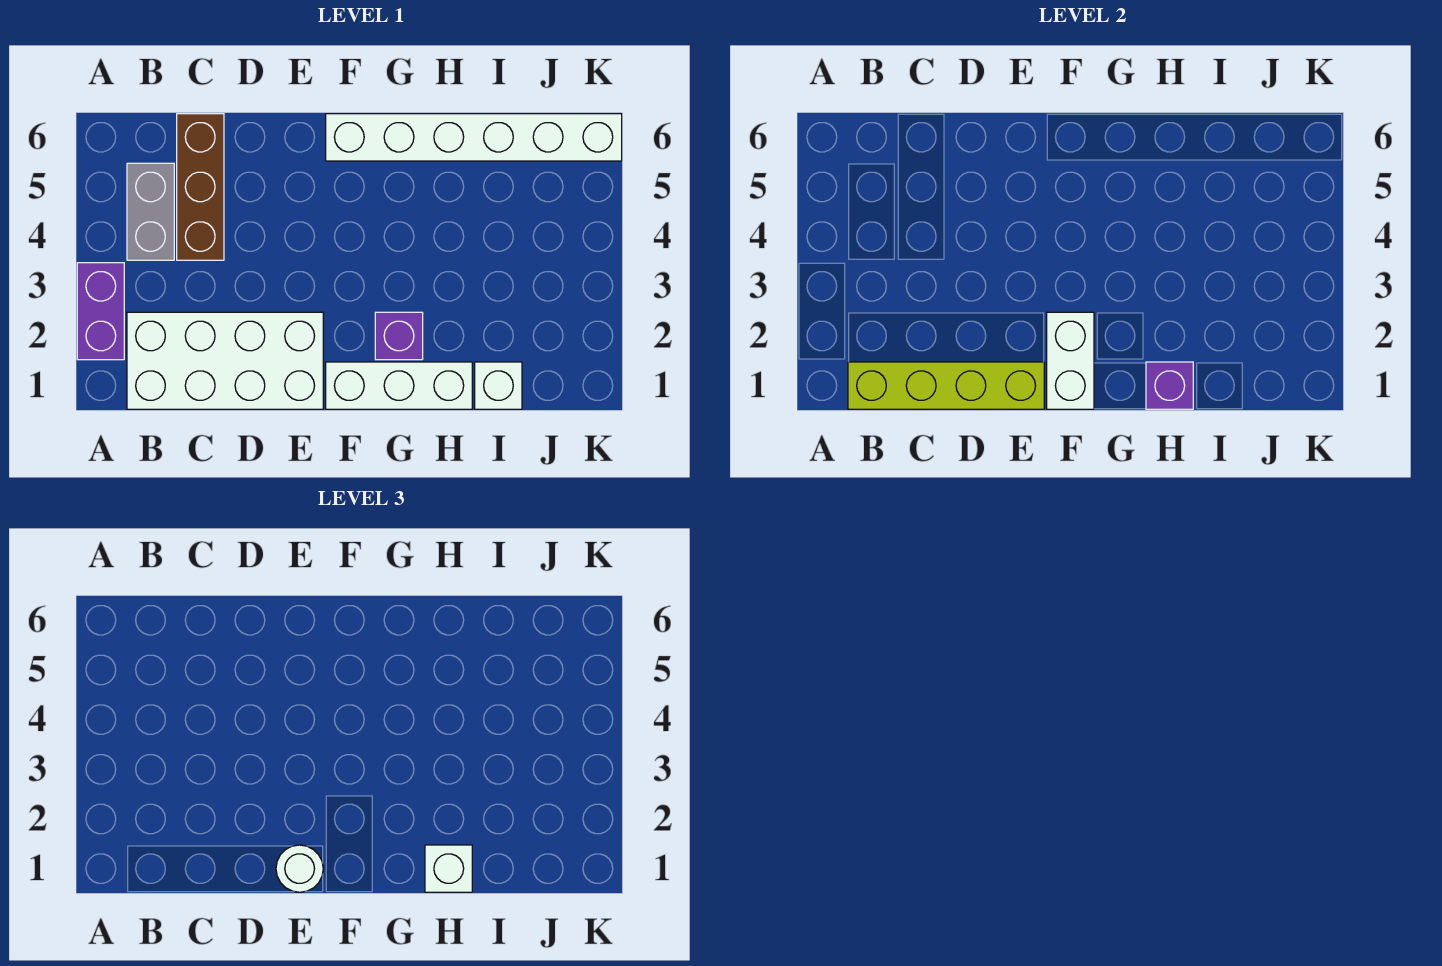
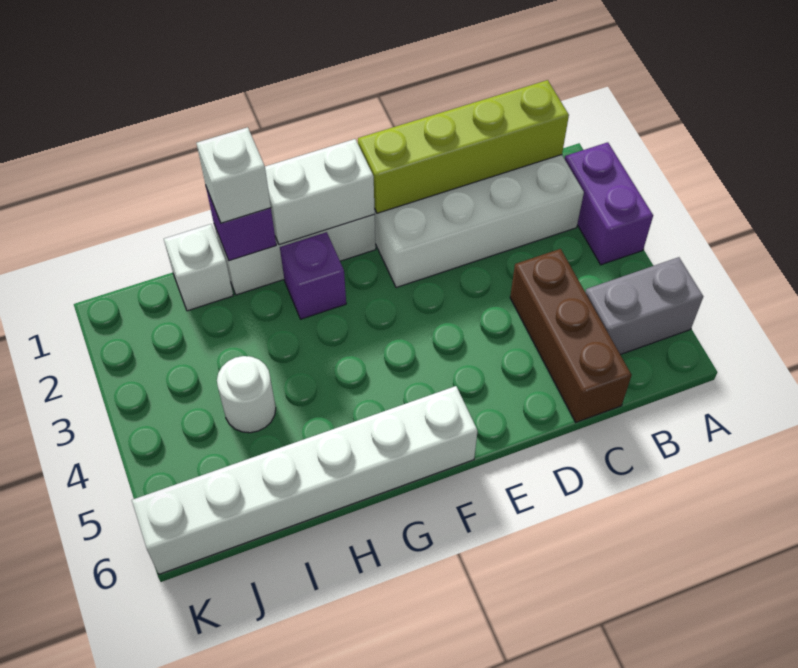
grey brick B4:B5 level 1 -> grey brick A5:B5 level 1
white round brick E1 level 3 -> white round brick I4 level 1
white brick F1:F2 level 2 -> white brick F1:G1 level 2

